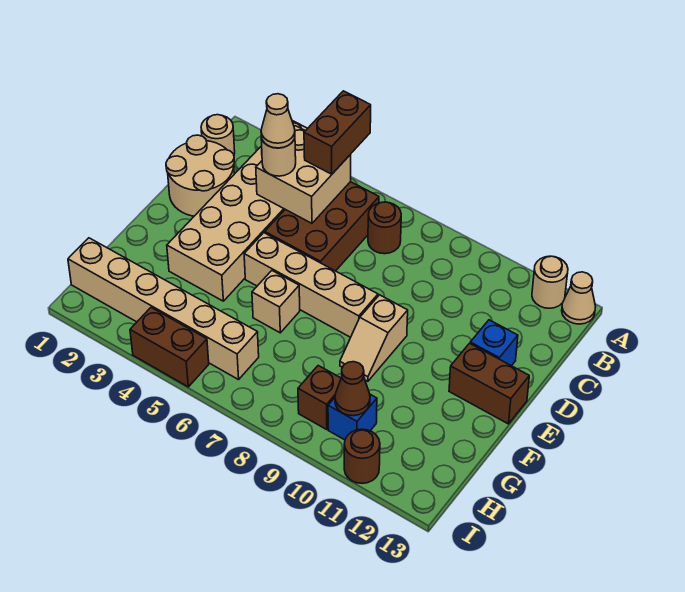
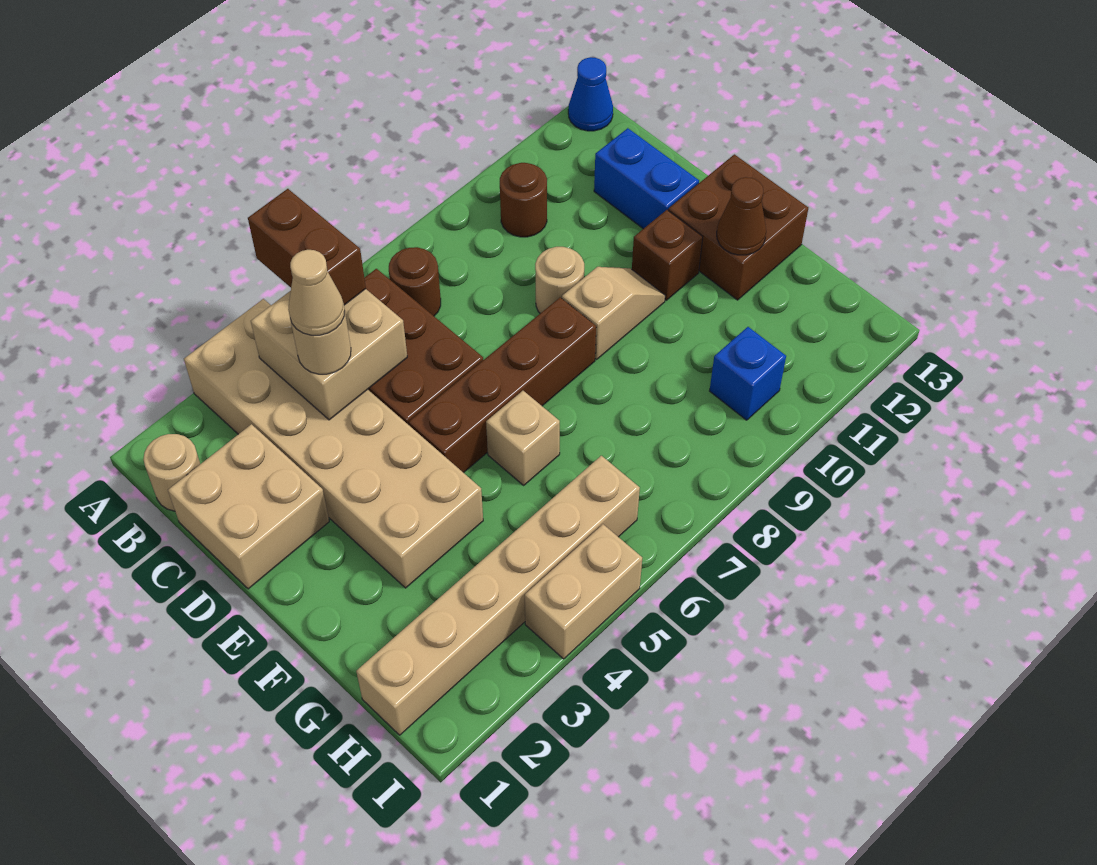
tan round brick A12 level 1 -> tan round brick D9 level 1
tan cone A13 level 1 -> blue cone A13 level 1
tan round brick C1:D2 level 1 -> tan brick C1:D2 level 1
blue brick D12 level 1 -> blue brick C12:D12 level 1
tan brick E5:E8 level 1 -> brown brick E5:E8 level 1
tan slope E9:F9 level 1 top E -> tan slope E9:E10 level 1 top 9
brown brick E12:E13 level 1 -> brown brick E12:F13 level 1
brown brick H9 level 1 -> brown brick E11 level 1
brown cone H10 level 2 -> brown cone F12 level 2
brown brick I4:I5 level 1 -> tan brick I4:I5 level 1
brown round brick I11 level 1 -> brown round brick B10 level 1

